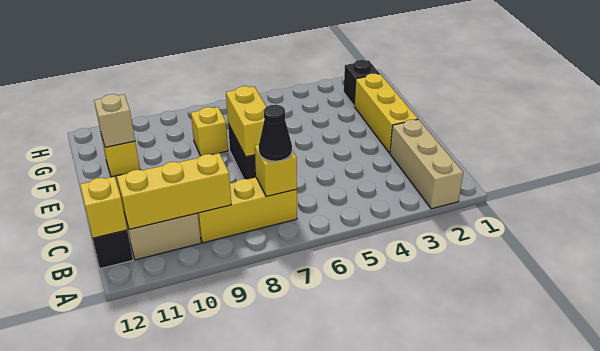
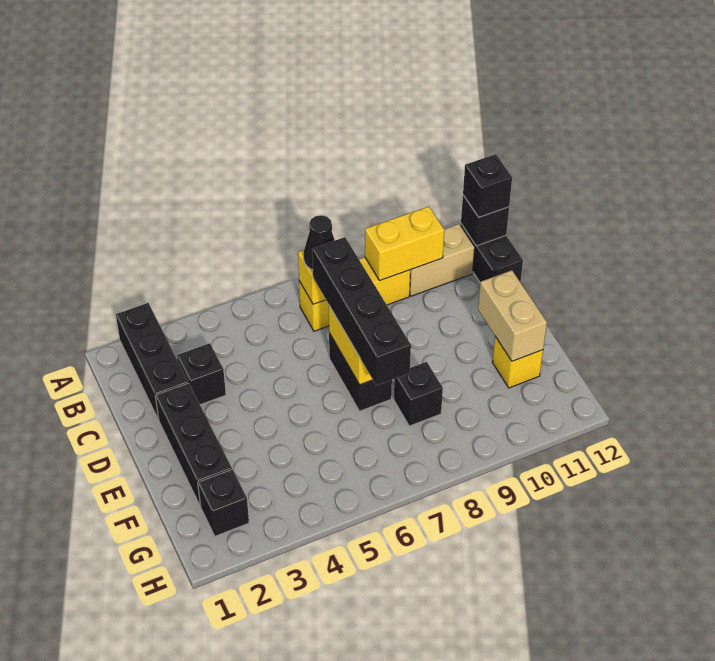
tan brick A2:C2 level 1 -> black brick A2:C2 level 1
yellow brick B9:B11 level 2 -> yellow brick B9:B10 level 2
yellow brick B12 level 2 -> black brick B12 level 2
none -> black brick B12 level 3
none -> black brick C3 level 1
none -> black brick C7:F7 level 3
yellow brick D2:F2 level 1 -> black brick D2:F2 level 1
yellow brick F8 level 1 -> black brick F8 level 1
tan brick F11 level 2 -> tan brick E11:F11 level 2

